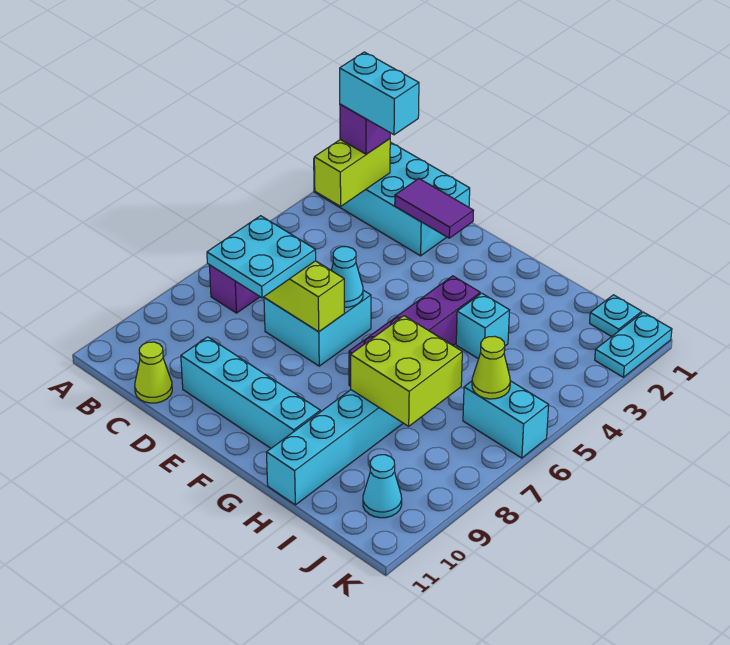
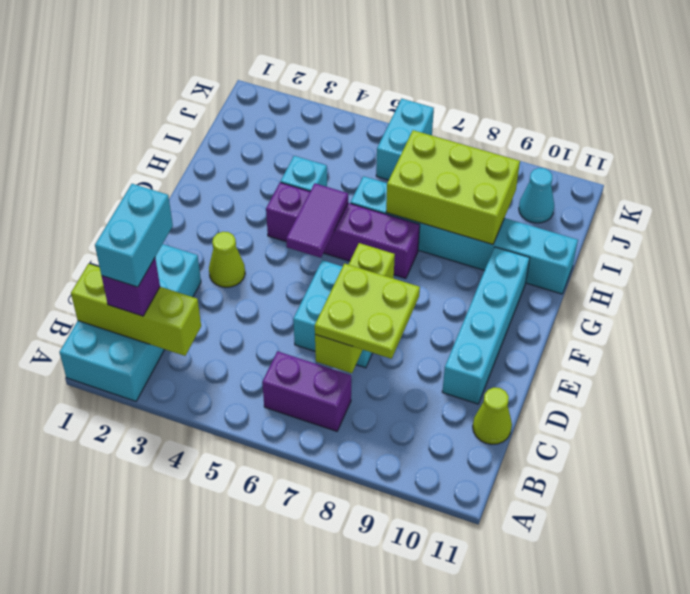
lime brick B2:B3 level 2 -> lime brick B1:B3 level 2
cyan plate C7:D8 level 3 -> lime plate C7:D8 level 3
purple tile D2:E2 level 2 -> purple tile F5:G5 level 2
cyan cone E6 level 2 -> none
lime brick H7:I8 level 2 -> lime brick H7:I9 level 2
cyan plate J1 level 1 -> none
lime cone J6 level 2 -> lime cone E3 level 1
cyan plate K1:K2 level 1 -> none

